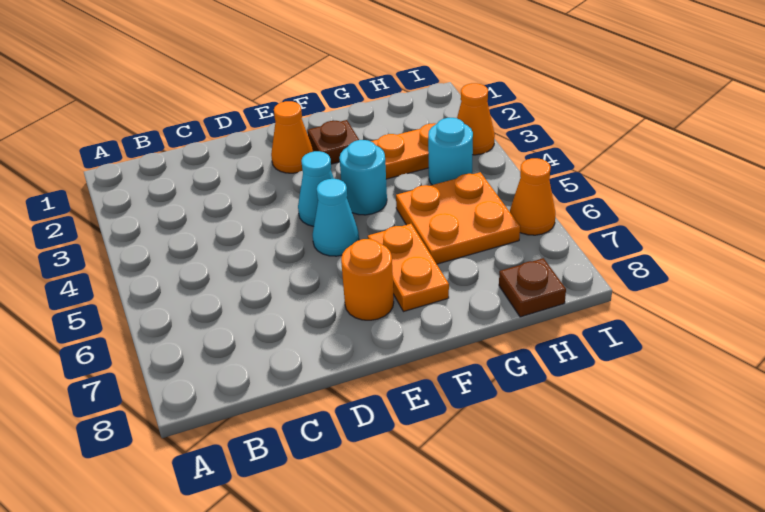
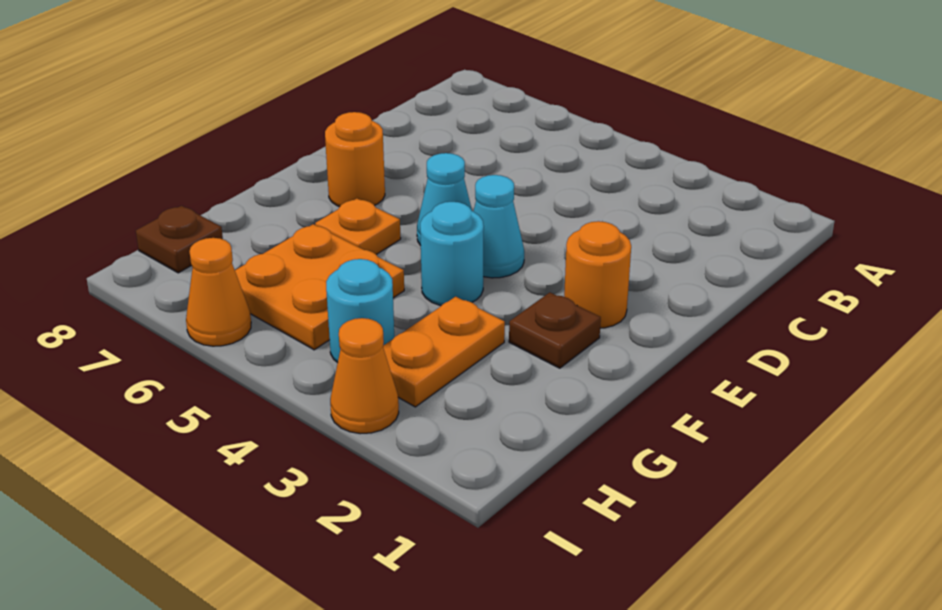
orange cone E2 level 1 -> orange round brick E2 level 1
orange plate F6:F7 level 1 -> orange plate F6 level 1

